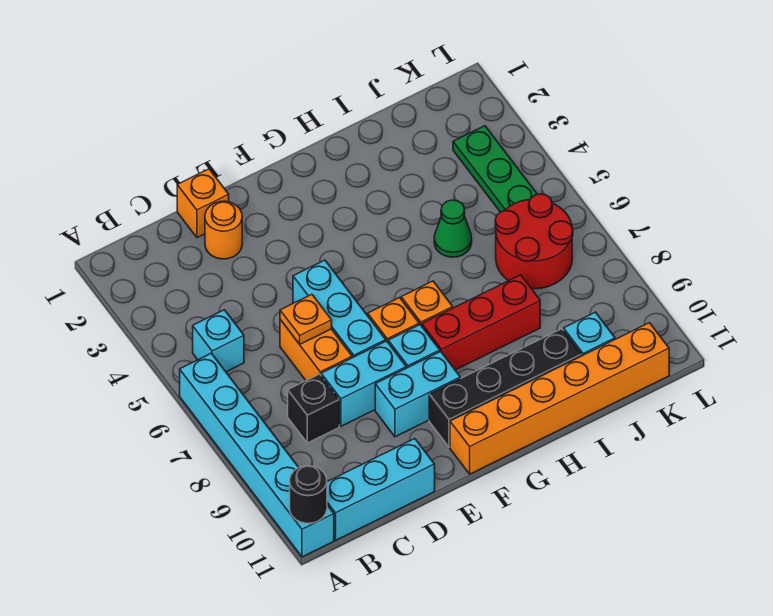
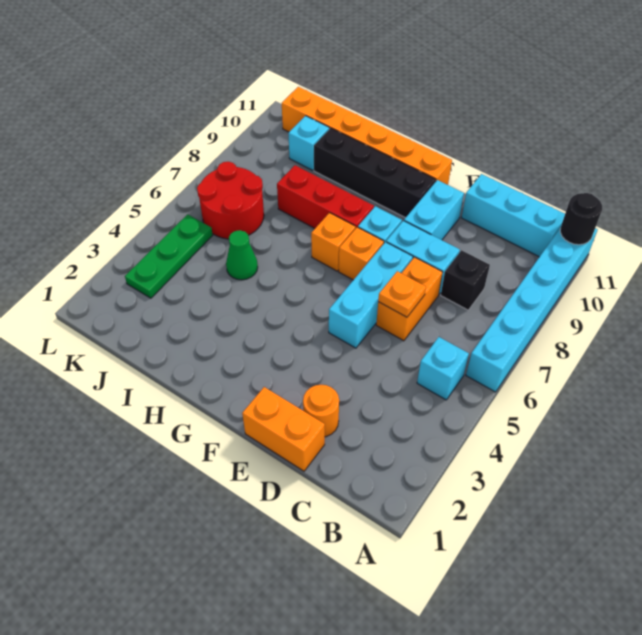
orange brick D1 level 1 -> orange brick D1:E1 level 1
cyan brick E9:F9 level 1 -> cyan brick E9:E10 level 1

